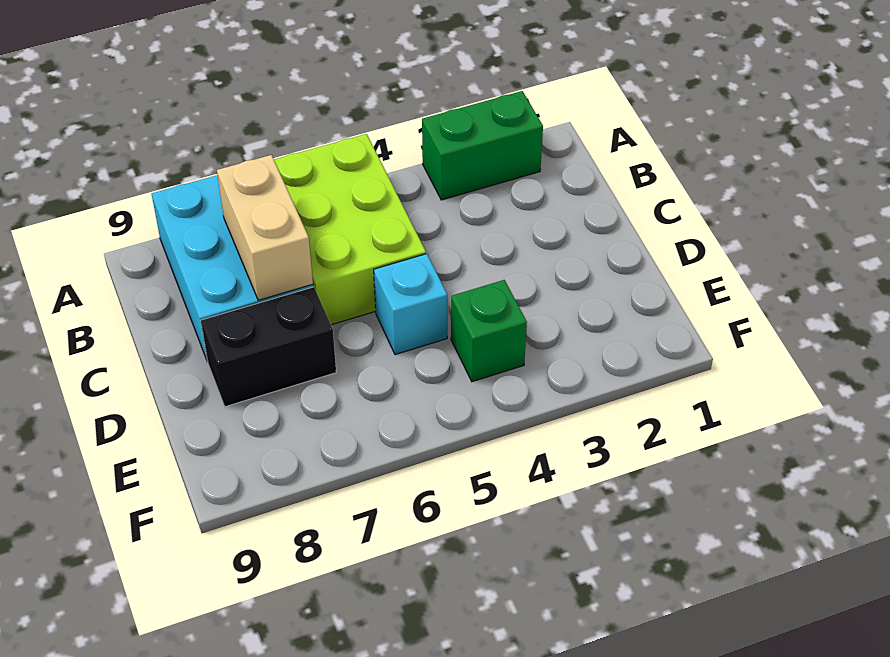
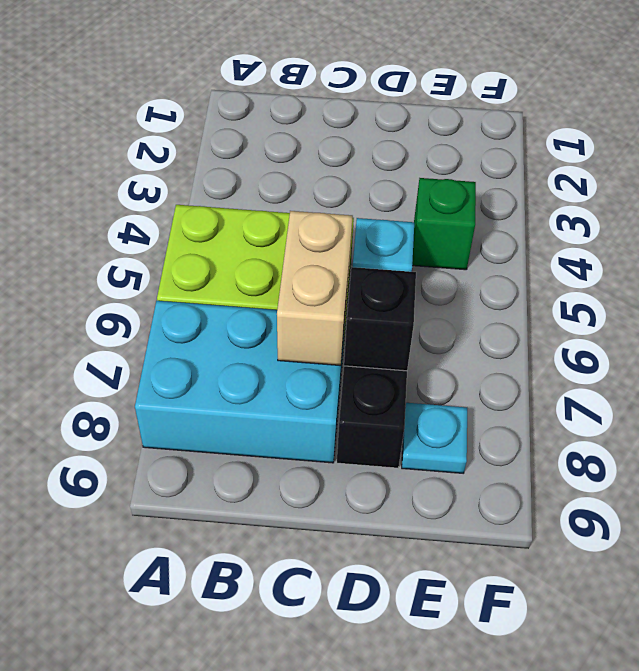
green brick A2:A3 level 1 -> none
tan brick B7:C7 level 2 -> tan brick C6:C7 level 2
none -> black brick D7 level 2
none -> cyan plate E8 level 1

